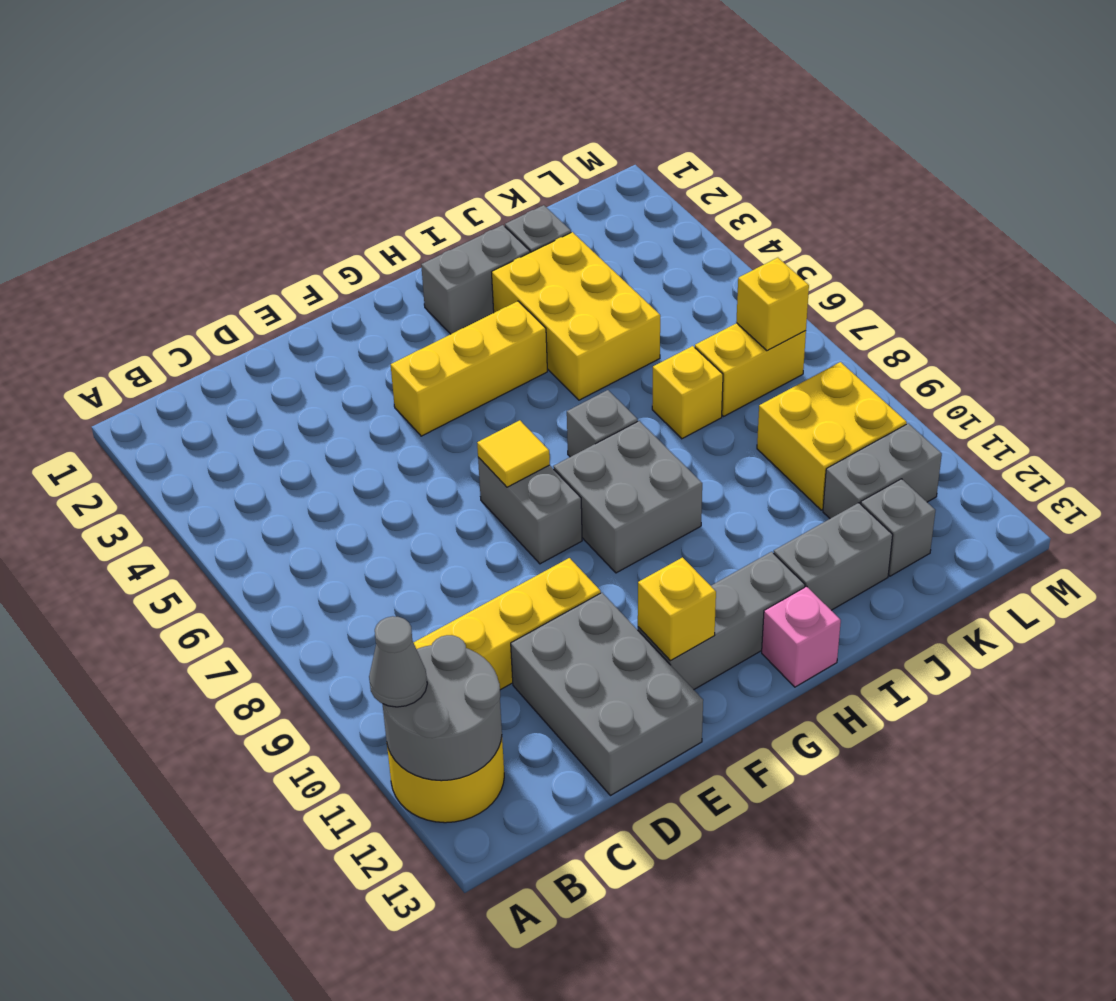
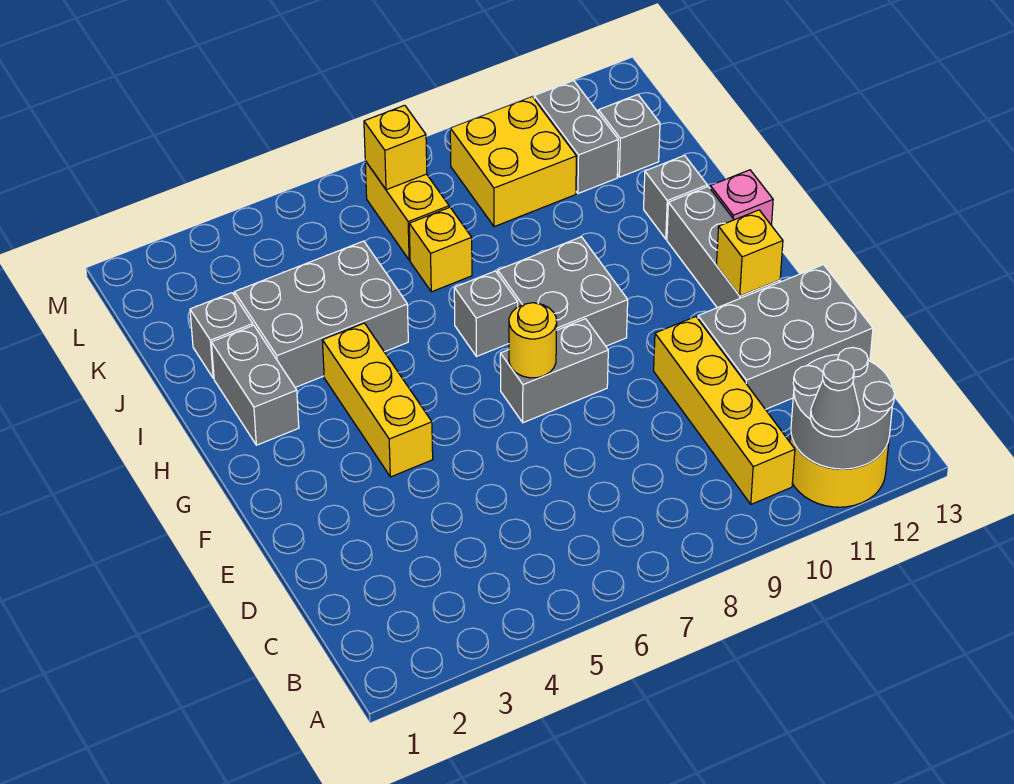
yellow tile F7 level 2 -> yellow round brick F7 level 2
yellow brick I3:J5 level 1 -> grey brick I3:J5 level 1
grey brick I12:J12 level 1 -> grey brick I12 level 1

